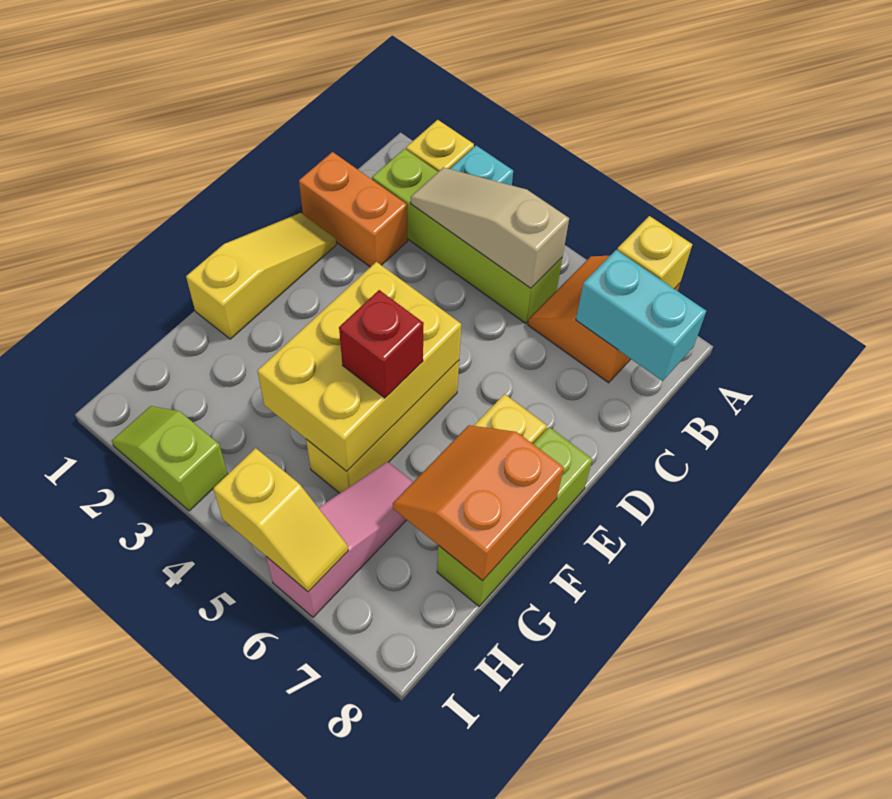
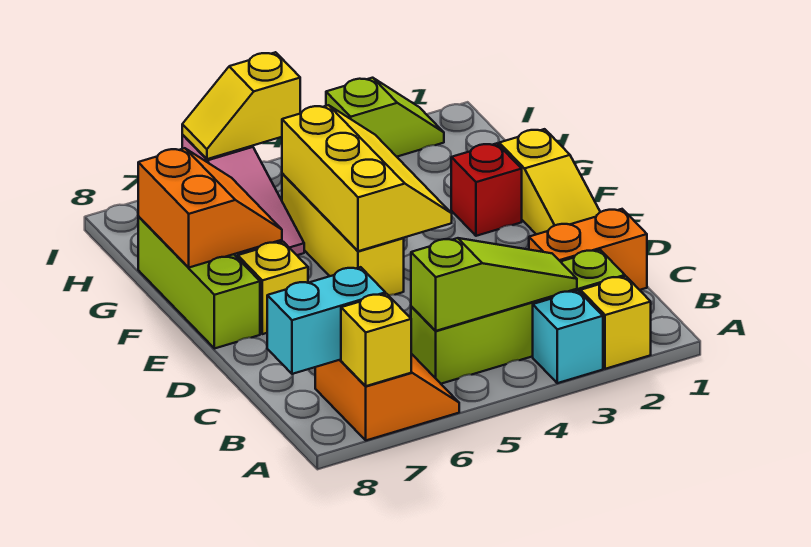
tan slope B3:B5 level 2 top 5 -> lime slope B3:B5 level 2 top 5
yellow brick E4:G5 level 2 -> yellow slope E4:G5 level 2 top 5
red brick F5 level 3 -> red brick F2 level 1

